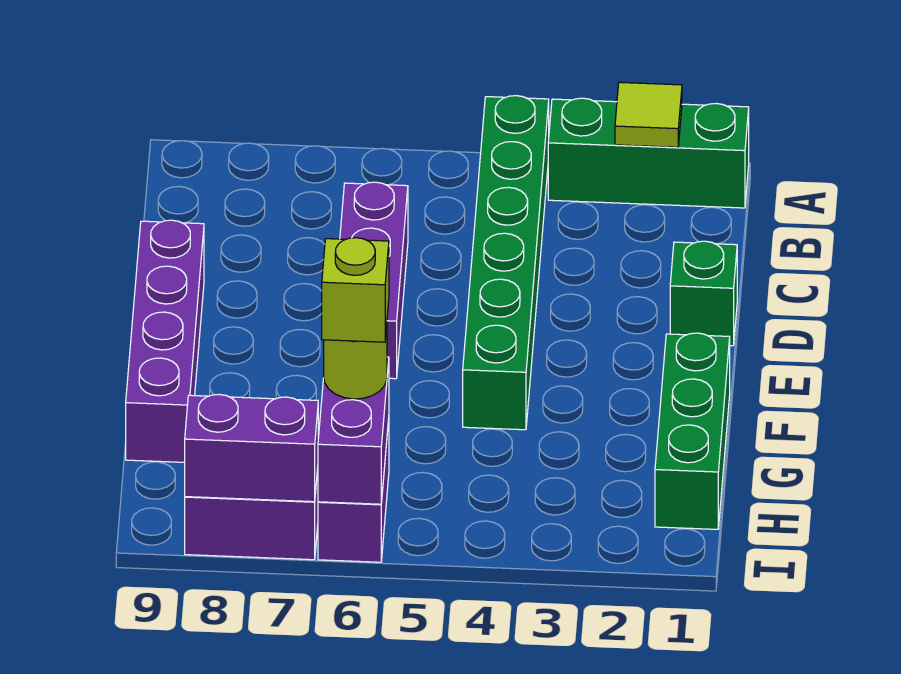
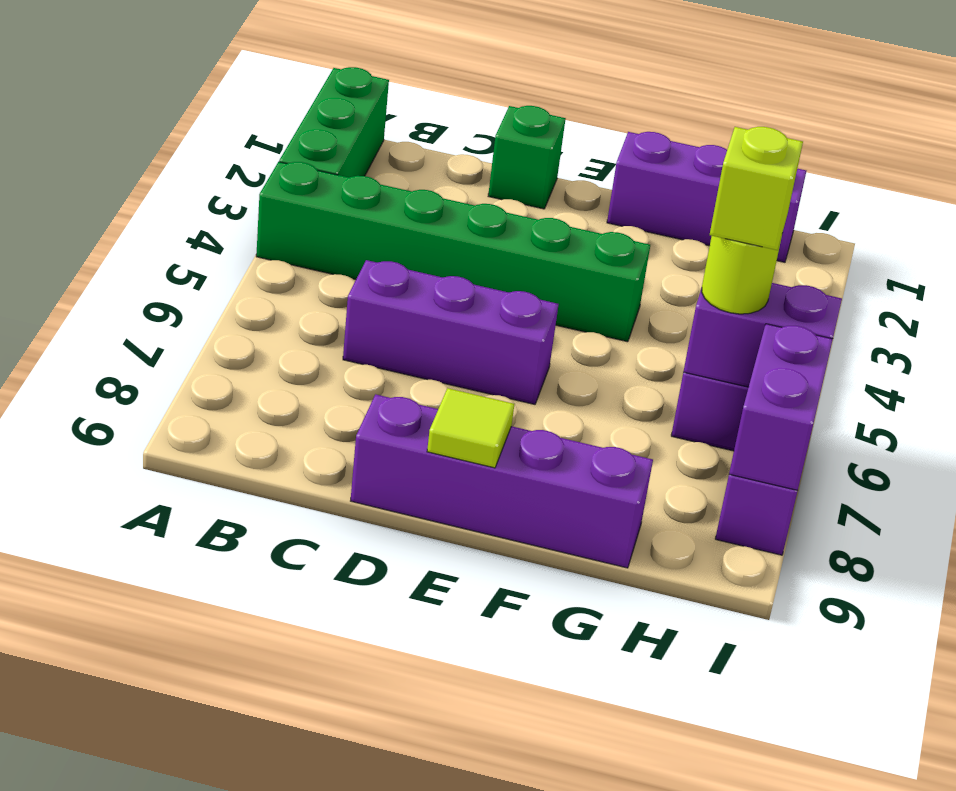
lime tile A2 level 2 -> lime tile E9 level 2
green brick F1:H1 level 1 -> purple brick F1:H1 level 1

